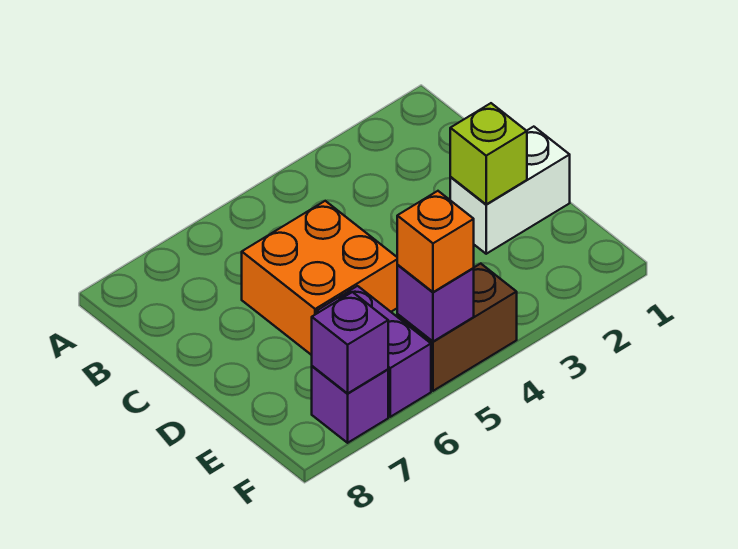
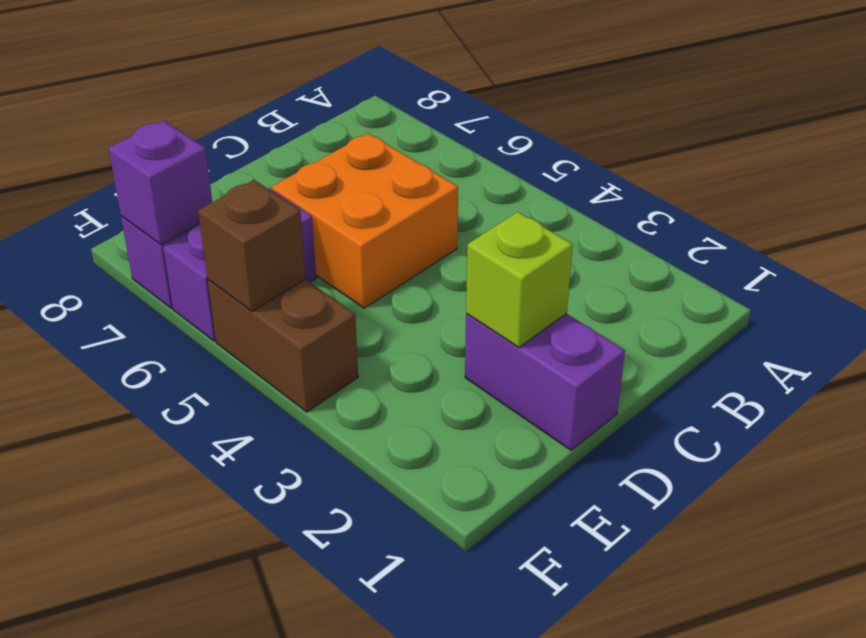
white brick D1:D2 level 1 -> purple brick D1:D2 level 1
purple brick F5 level 2 -> brown brick F5 level 2
orange brick F5 level 3 -> none

